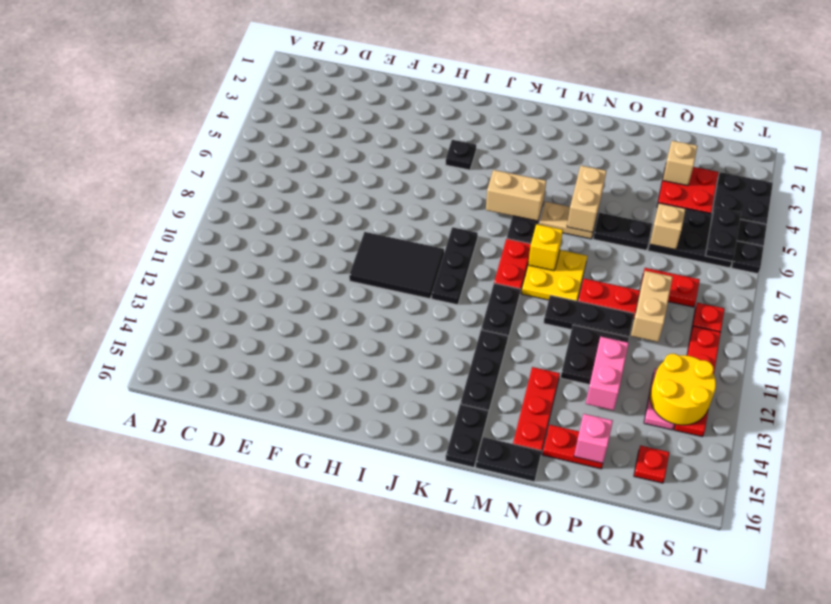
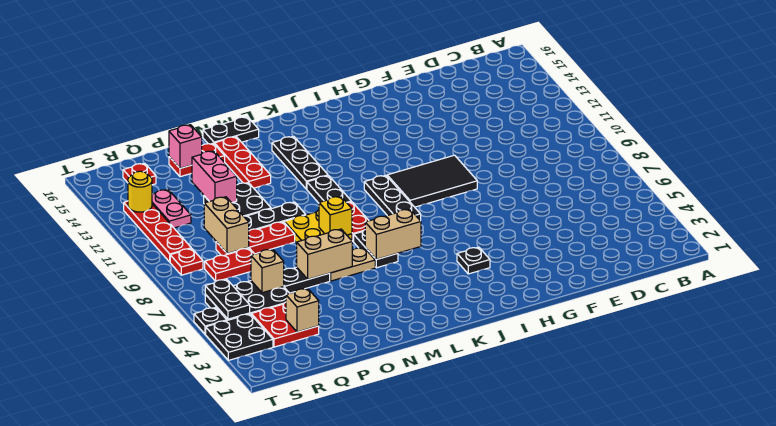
black plate L15:L16 level 1 -> none
tan brick N5:N6 level 2 -> tan brick N6:O6 level 2
yellow round brick R12:S13 level 2 -> yellow round brick S13 level 2
black plate T6 level 1 -> none

